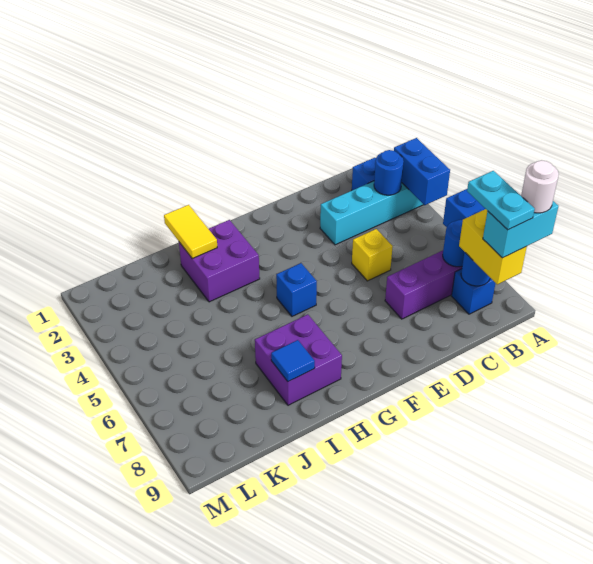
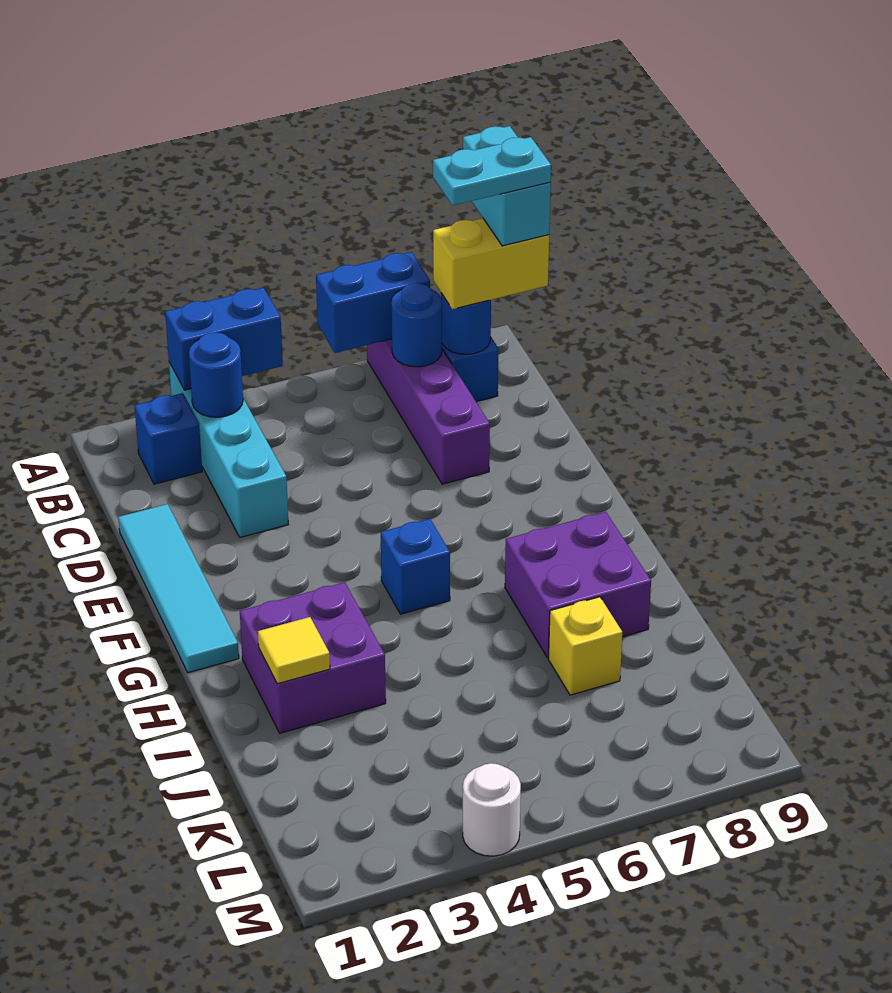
white round brick A9 level 5 -> white round brick M4 level 1
none -> cyan tile D1:G1 level 1
yellow brick D5 level 1 -> yellow brick J7 level 1
yellow tile I1:I2 level 2 -> yellow tile I2 level 2
blue tile I8 level 2 -> none

